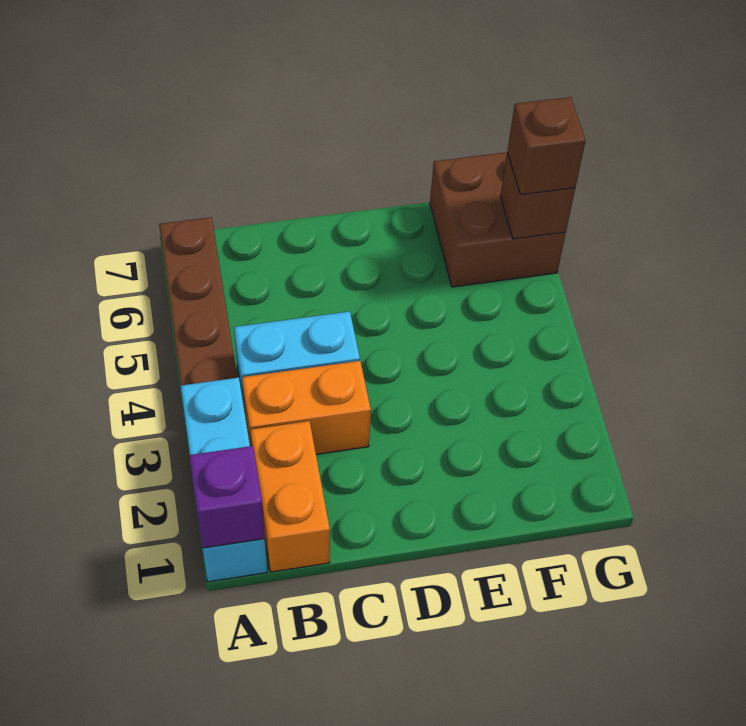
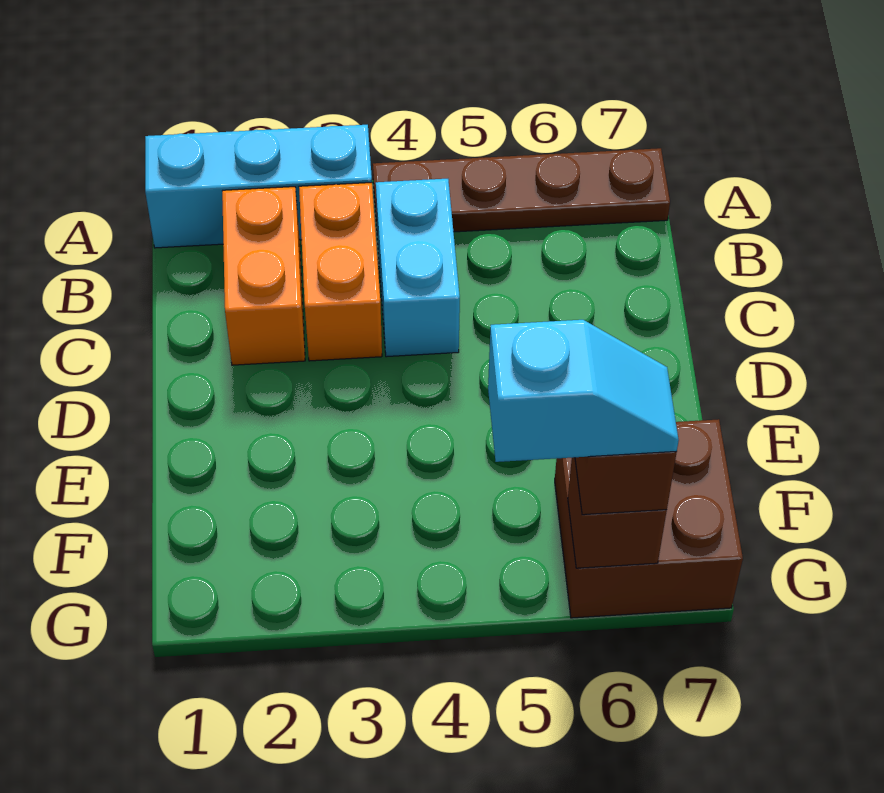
purple brick A1 level 2 -> none
orange brick B1:B2 level 1 -> orange brick B2:C2 level 1
none -> cyan slope G5:G6 level 4 top 5

